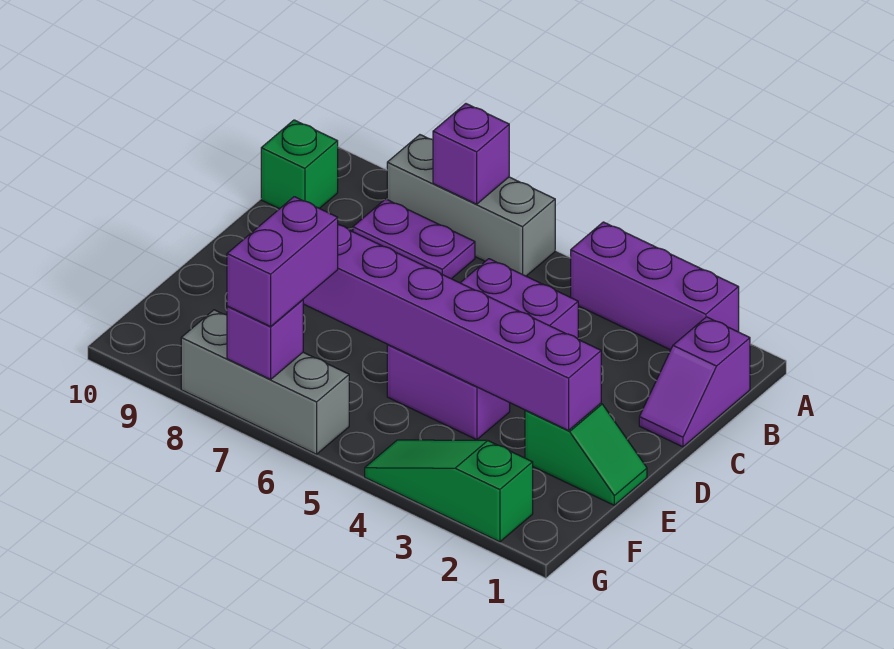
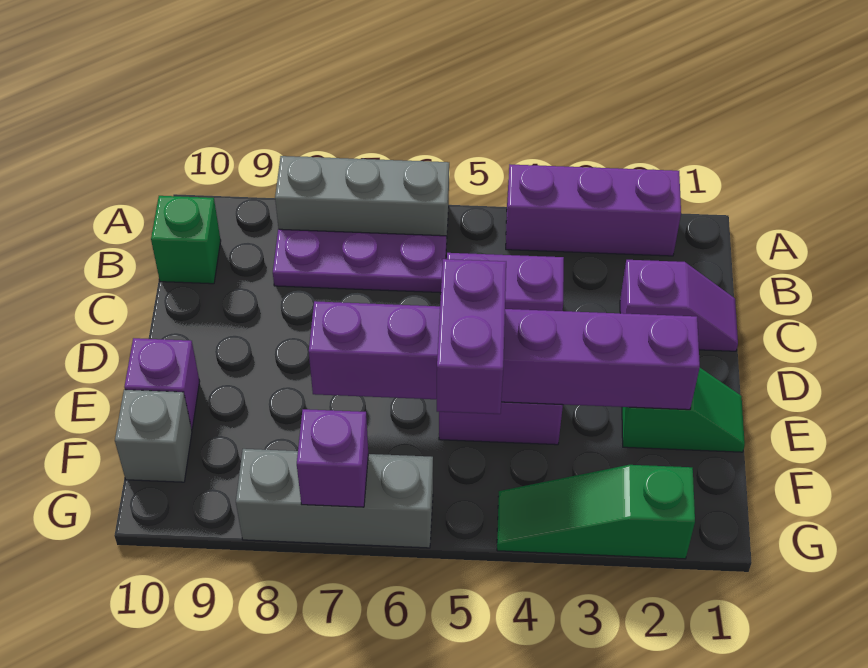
purple brick A7 level 2 -> purple brick E10 level 1
purple slope B1:C1 level 1 top B -> purple slope C1:C2 level 1 top 2
purple plate B7:B8 level 1 -> purple plate B6:B8 level 1
purple brick F7:G7 level 3 -> purple brick E5:F5 level 3
none -> grey brick F10 level 1

